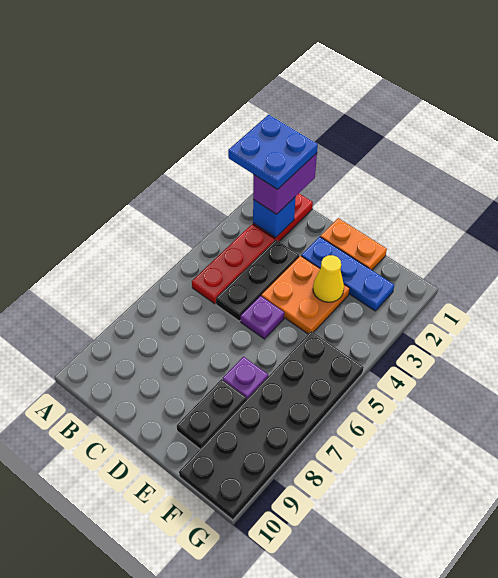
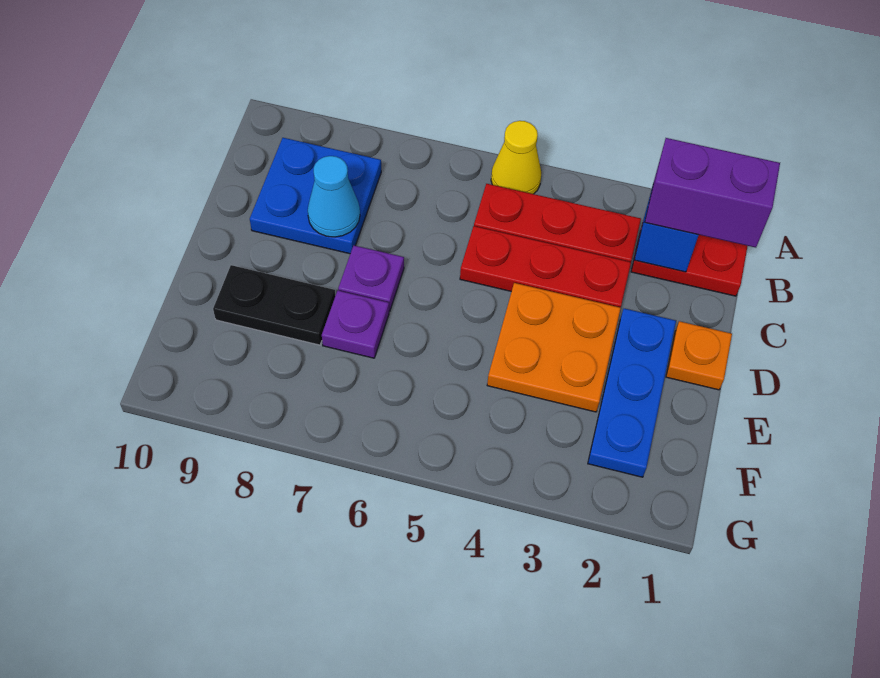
blue plate A1:B2 level 4 -> blue plate B8:C9 level 1
black plate C3:C5 level 1 -> red plate C3:C5 level 1
none -> cyan cone C8 level 2
orange plate D1:E1 level 1 -> orange plate D1 level 1
purple plate D5 level 1 -> purple plate D7 level 1
yellow cone E3 level 2 -> yellow cone A5 level 1
black plate F5:G10 level 1 -> none

